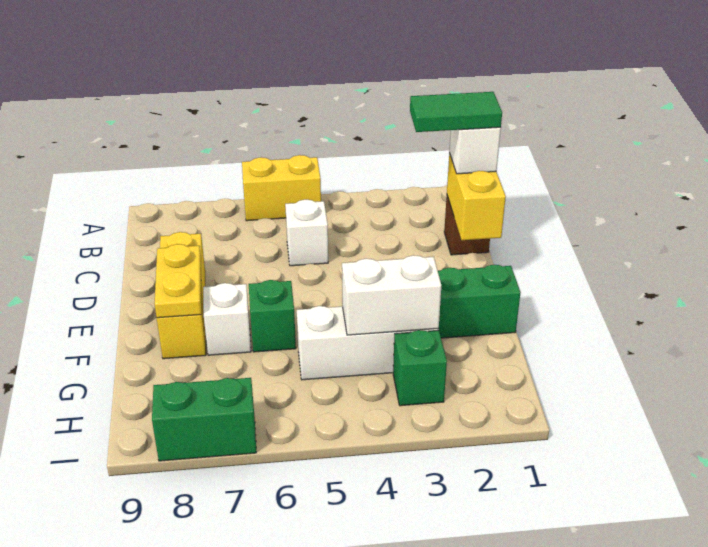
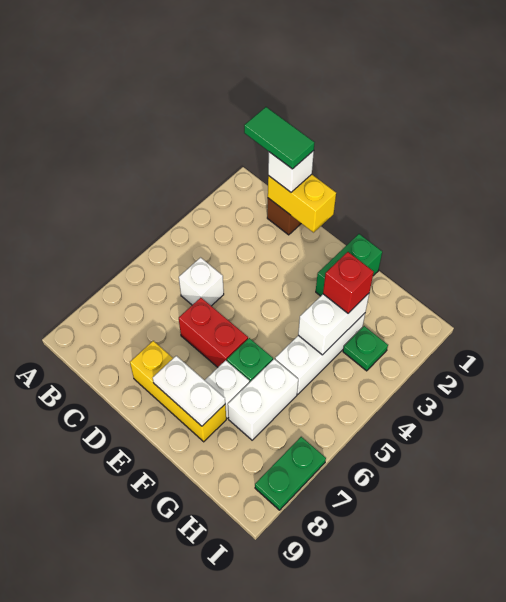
yellow brick A5:A6 level 1 -> none
green tile C1:C2 level 4 -> green tile B1:C1 level 4
none -> red brick D6:E6 level 1
yellow plate E8:F8 level 2 -> white plate E8:F8 level 2
none -> red brick G3 level 3
none -> white brick G6:G7 level 1
green brick H3 level 1 -> green plate H3 level 1
green brick I7:I8 level 1 -> green plate I7:I8 level 1

